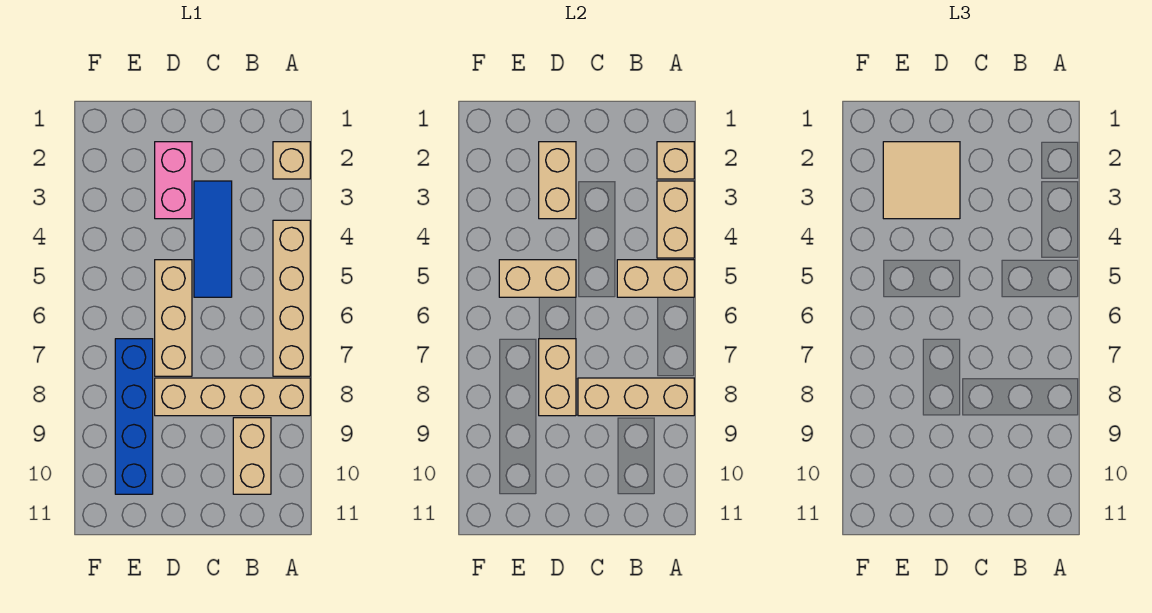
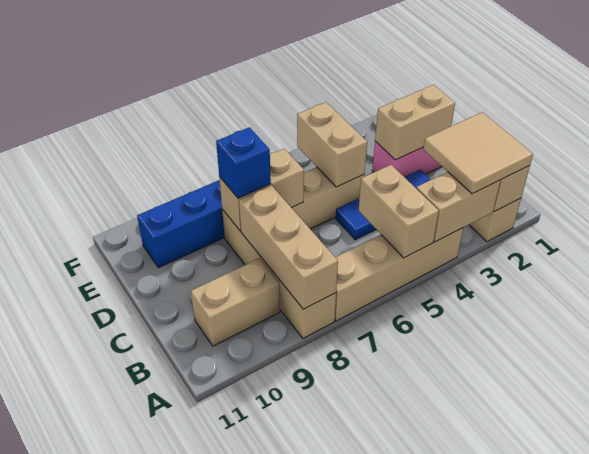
tan tile D2:E3 level 3 -> tan tile A2:B3 level 3
none -> blue brick D8 level 3

